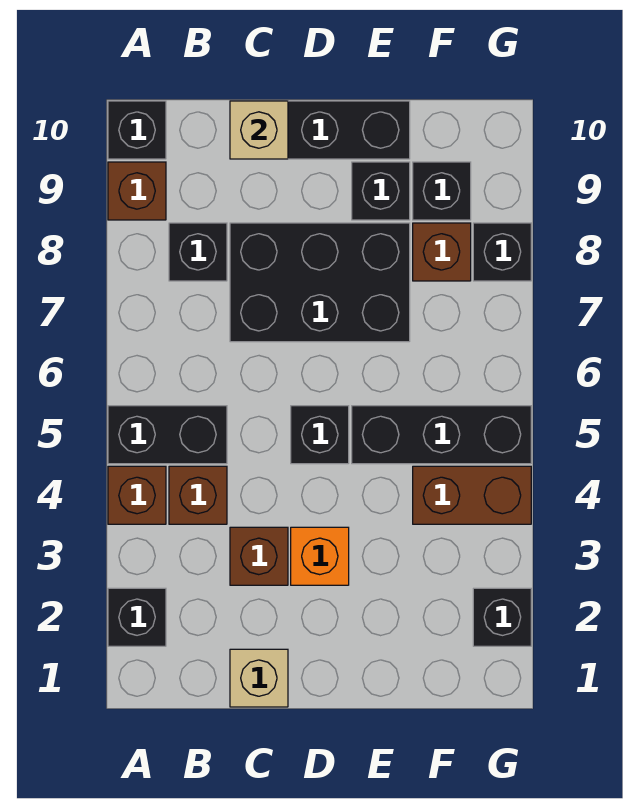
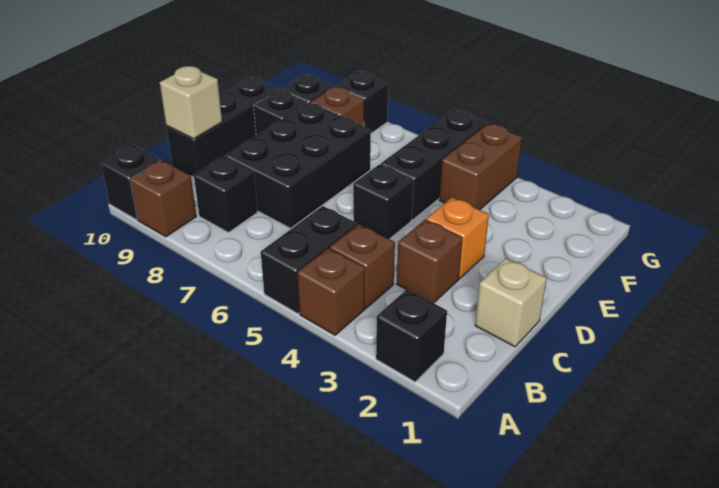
black brick G2 level 1 -> none

